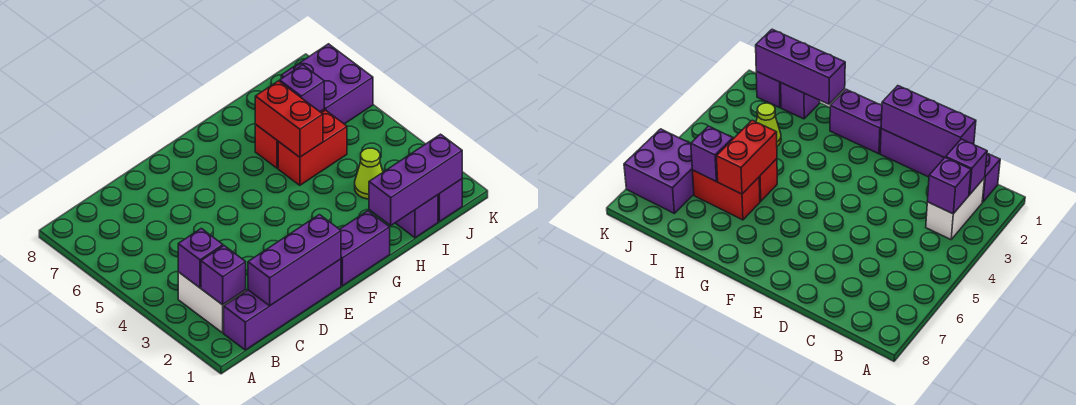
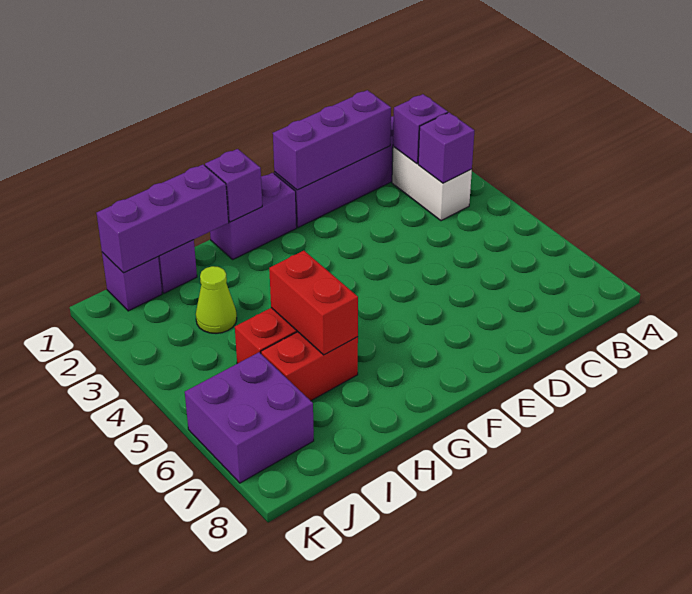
purple brick I6 level 2 -> purple brick G1 level 2

